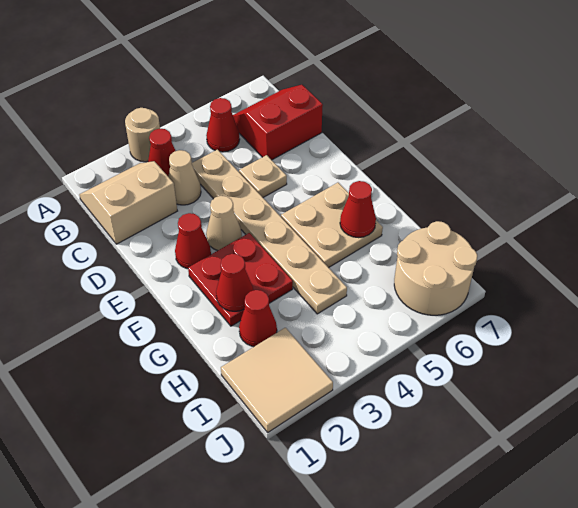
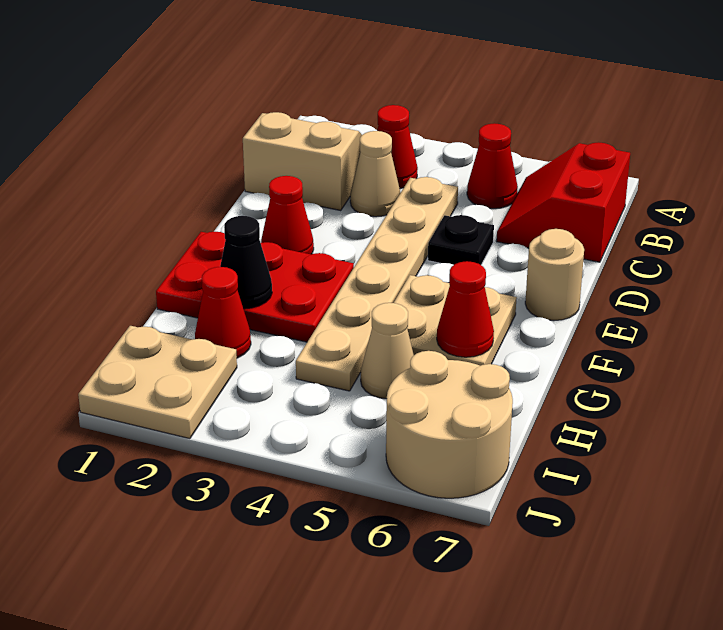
tan round brick A3 level 1 -> tan round brick E7 level 1
red slope B6:C7 level 1 top C -> red slope B6:C7 level 1 top 7
tan plate D5 level 1 -> black plate D5 level 1
tan cone E3 level 1 -> tan cone H5 level 1
red plate F2:G3 level 1 -> red plate F1:G3 level 1
red cone G2 level 2 -> black cone G2 level 2
tan tile I1:J2 level 1 -> tan plate I1:J2 level 1

